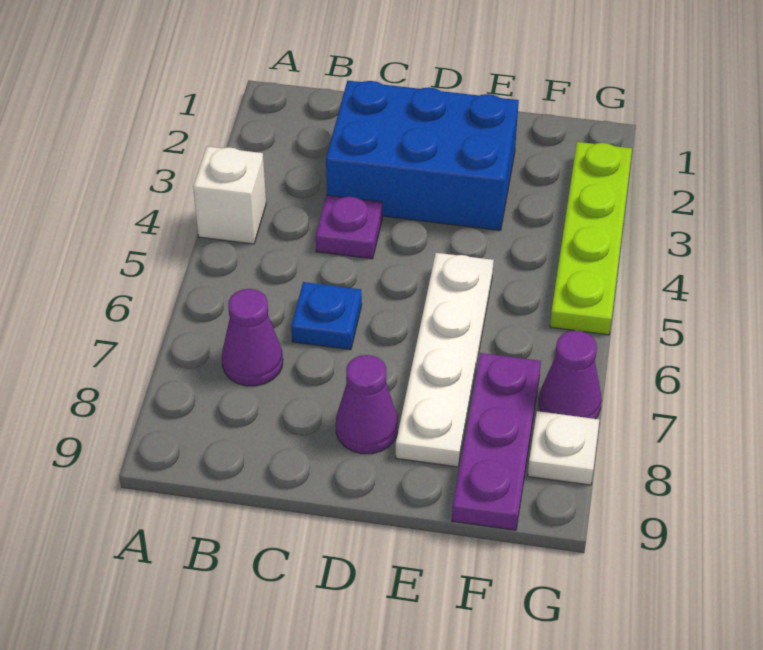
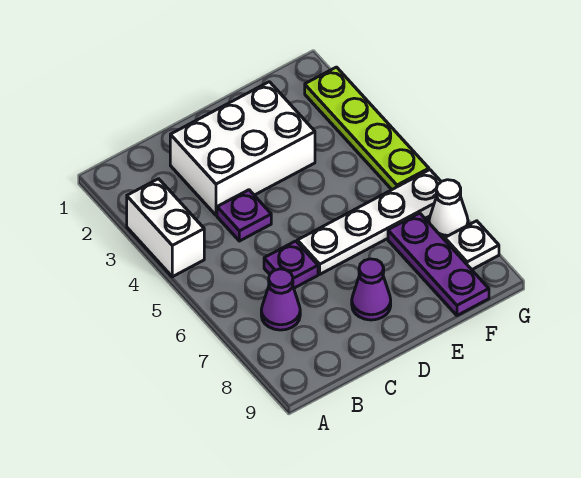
white brick A4 level 1 -> white brick A3:A4 level 1
blue brick C2:E3 level 1 -> white brick C2:E3 level 1
blue plate C6 level 1 -> purple plate C6 level 1
white plate E5:E8 level 1 -> white plate D6:G6 level 1
purple cone G7 level 1 -> white cone G7 level 1

